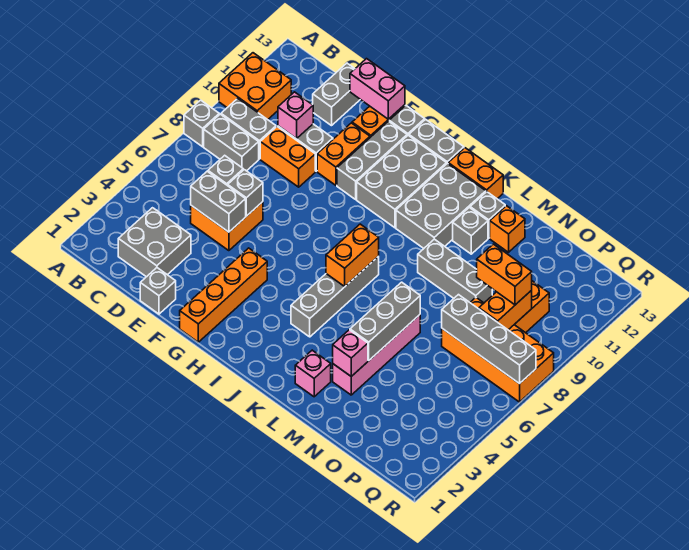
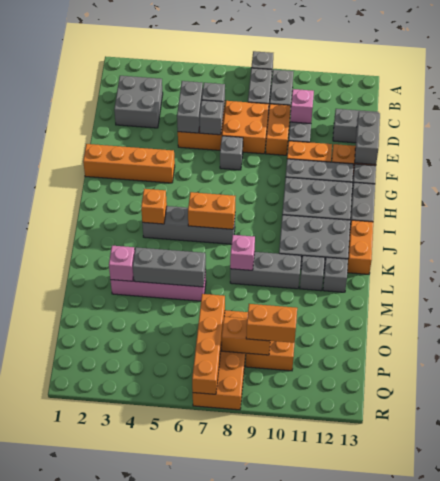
orange brick A10:B11 level 1 -> orange brick D7:E8 level 1
grey brick E1 level 1 -> grey brick F7 level 1
pink brick E13:F13 level 2 -> grey brick E13:F13 level 2
pink brick L2 level 1 -> pink brick L8 level 2
grey brick L9:N9 level 1 -> grey brick L8:L10 level 1
orange brick M12 level 1 -> orange brick J4 level 2
grey brick O7:R7 level 2 -> orange brick O7:R7 level 2
orange brick O9:P9 level 3 -> orange brick P9:P10 level 3

